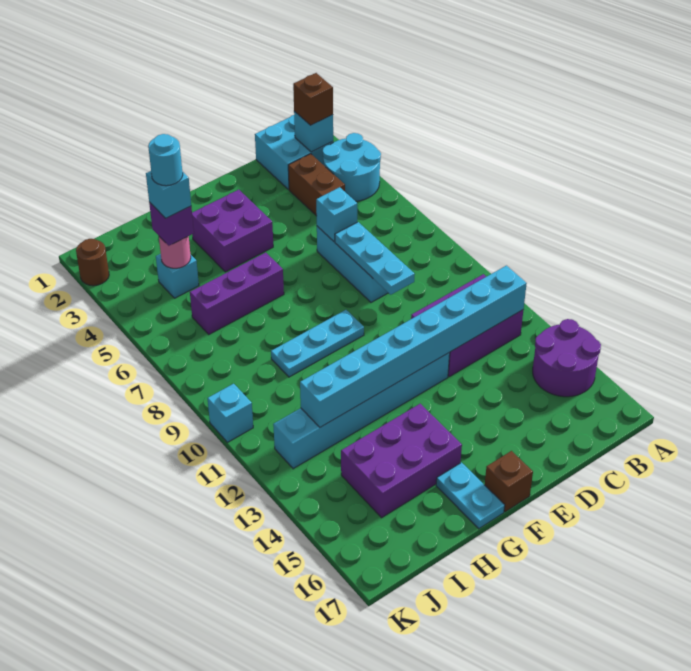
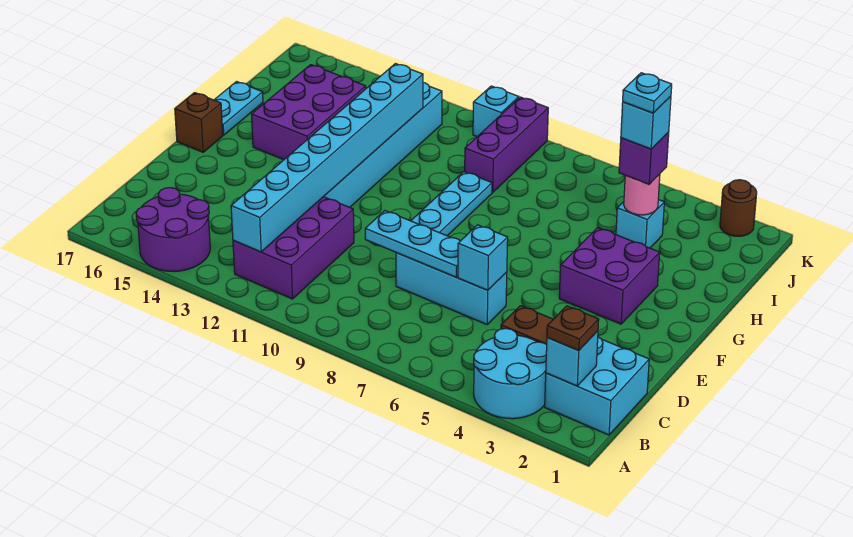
brown brick B2 level 3 -> brown plate B2 level 3
purple brick G6:I6 level 1 -> purple brick I9:K9 level 1
cyan plate G16:G17 level 1 -> cyan plate G17:H17 level 1
cyan round brick I4 level 5 -> cyan plate I4 level 5

